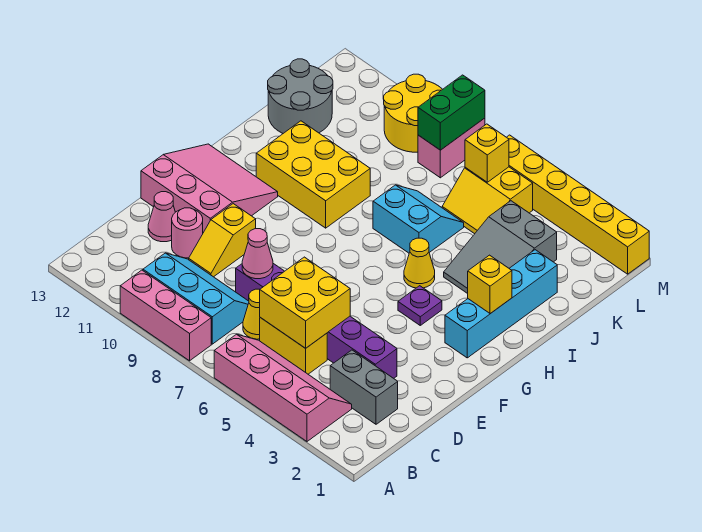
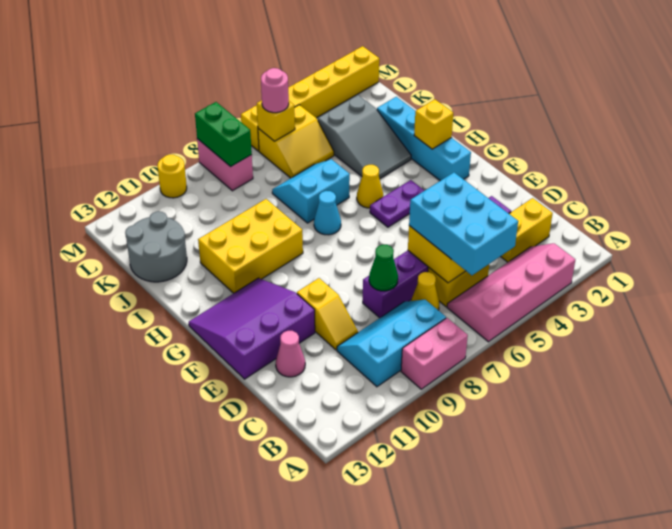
pink brick A8:A10 level 1 -> pink brick A8:A9 level 1
none -> cyan brick B5:D6 level 3
grey brick C2:C3 level 1 -> yellow brick C2:C3 level 1
pink cone D8 level 2 -> green cone D8 level 2
pink round brick D11 level 1 -> pink round brick L6 level 3
pink slope E11:G13 level 1 top E -> purple slope E11:G13 level 1 top E
purple plate G4 level 1 -> purple plate G4:G5 level 1
none -> cyan cone H7 level 1
yellow round brick L9:M10 level 1 -> yellow round brick M10 level 1

